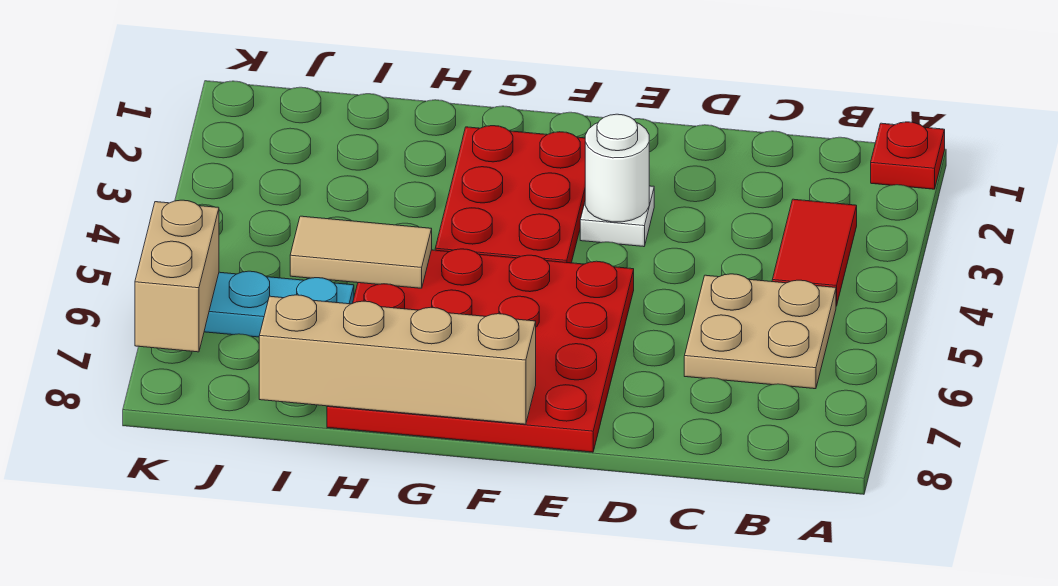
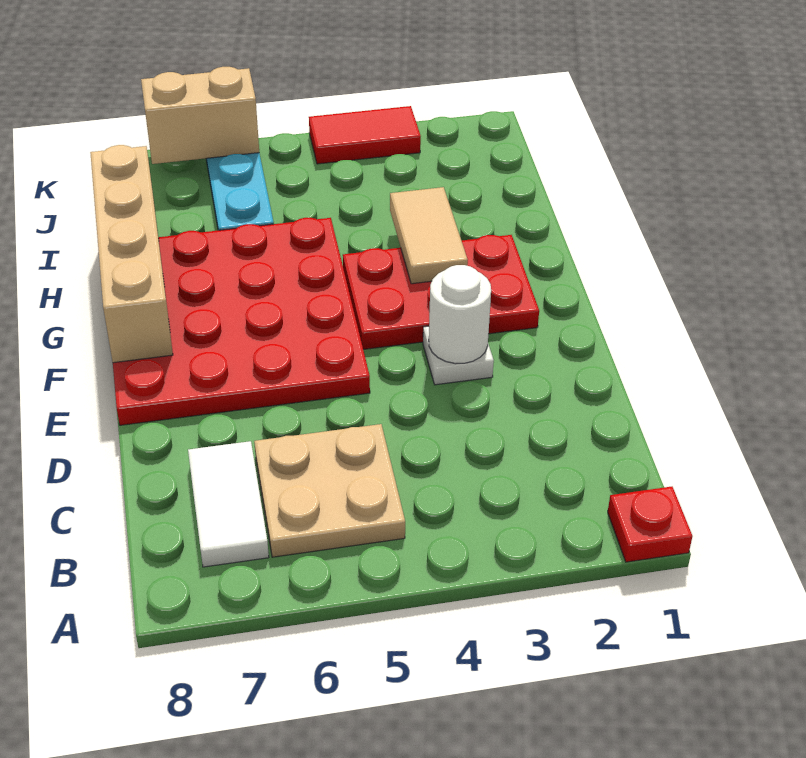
red tile B3:B4 level 1 -> red tile K3:K4 level 1
none -> white tile B7:C7 level 1
tan tile H5:I5 level 2 -> tan tile G3:H3 level 2

